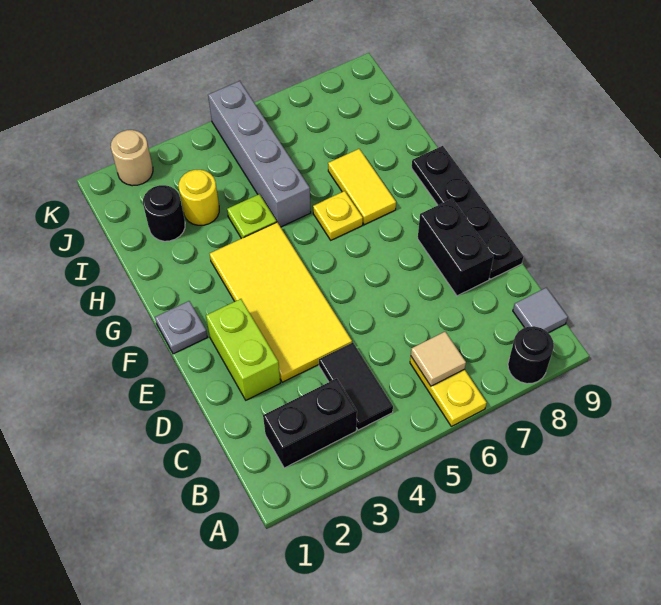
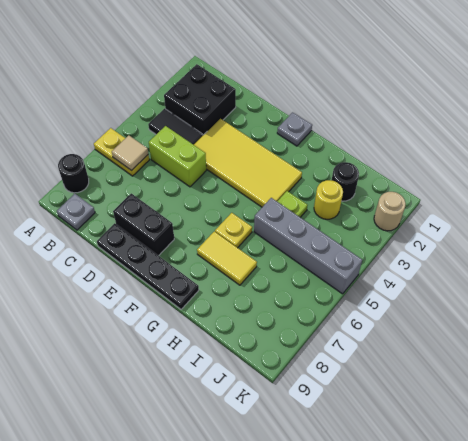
black brick B2:B3 level 1 -> black brick B2:C3 level 1
grey tile B9 level 1 -> grey plate B9 level 1
lime brick D2:E2 level 1 -> lime brick C5:D5 level 1

